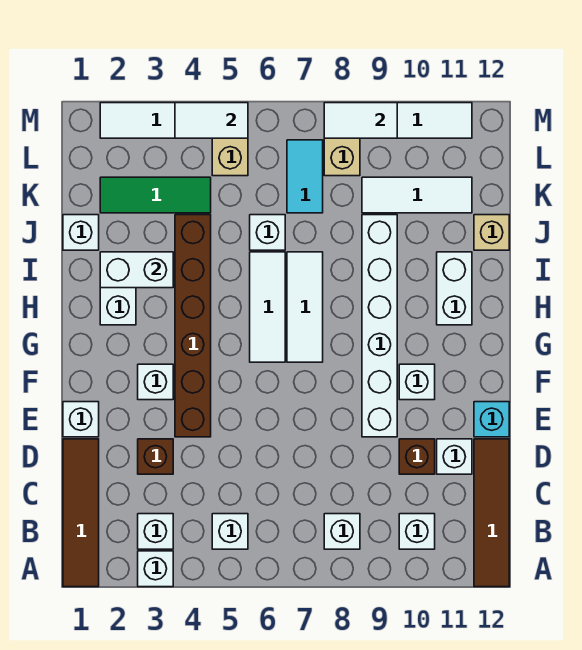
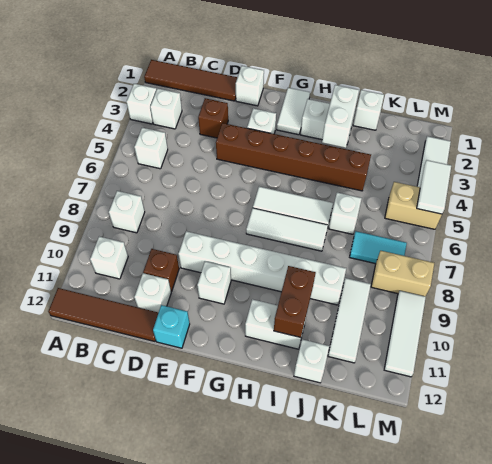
none -> brown brick I10:I11 level 2
tan brick J12 level 1 -> white brick J12 level 1
green tile K2:K4 level 1 -> none
white tile M8:M9 level 2 -> white tile G1:G2 level 1

